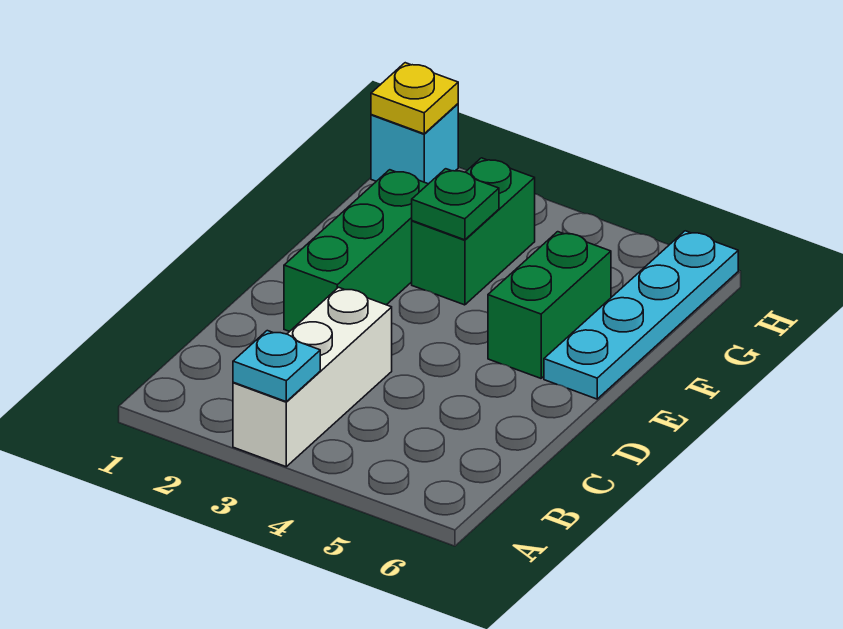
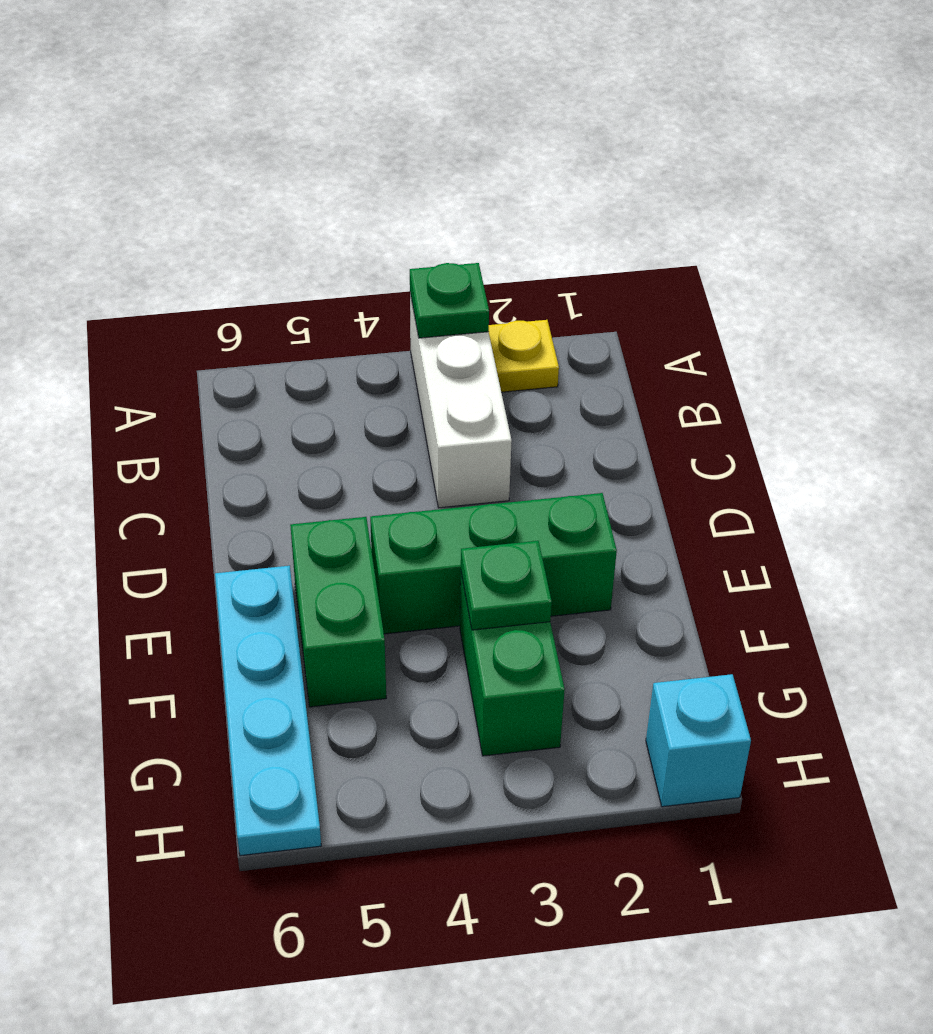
cyan plate A3 level 2 -> green plate A3 level 2
green brick D2:F2 level 1 -> green brick E2:E4 level 1
yellow plate H1 level 2 -> yellow plate A2 level 1

